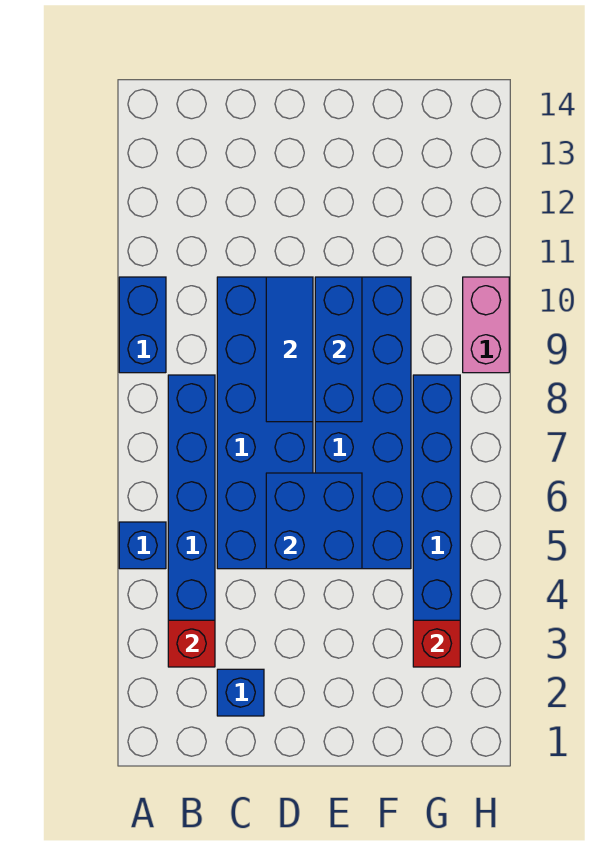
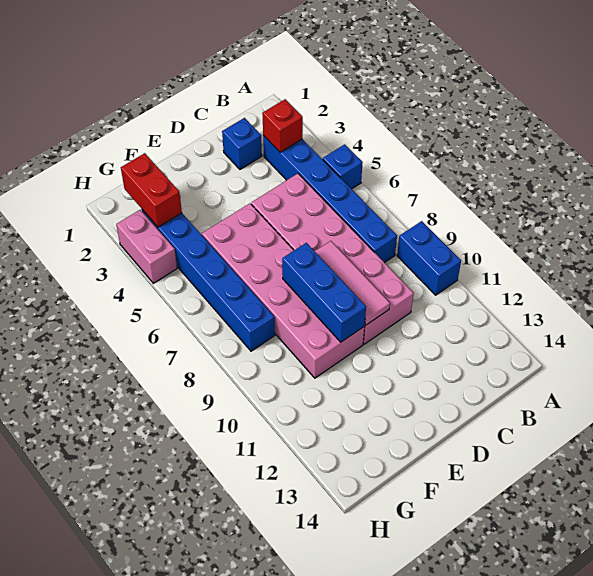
blue brick C5:D10 level 1 -> pink brick C5:D10 level 1
blue brick D5:E6 level 2 -> none
blue tile D8:D10 level 2 -> pink tile D8:D10 level 2
blue brick E5:F10 level 1 -> pink brick E5:F10 level 1
red brick G3 level 2 -> red brick G2:G3 level 2
pink brick H9:H10 level 1 -> pink brick H3:H4 level 1

